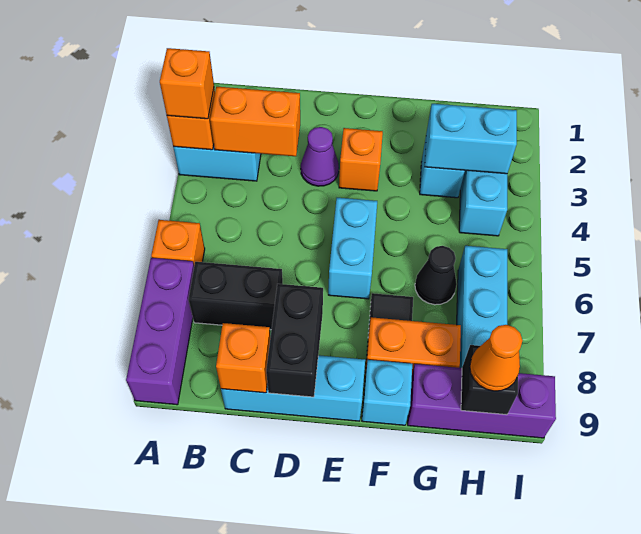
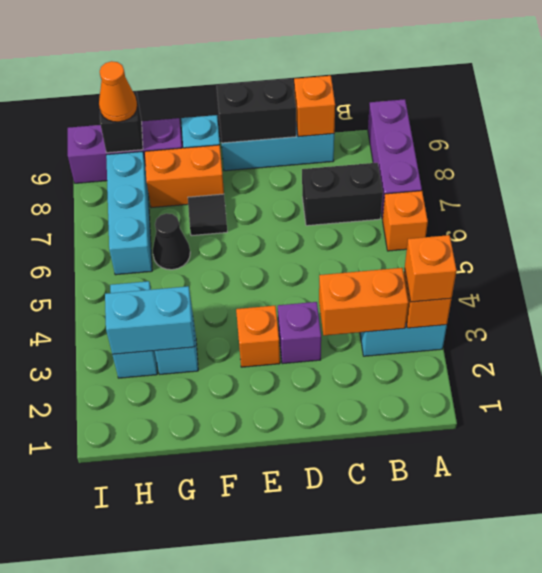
purple cone D3 level 1 -> purple brick D3 level 1
black brick D8:D9 level 2 -> black brick D9:E9 level 2
cyan brick E5:E6 level 1 -> none

